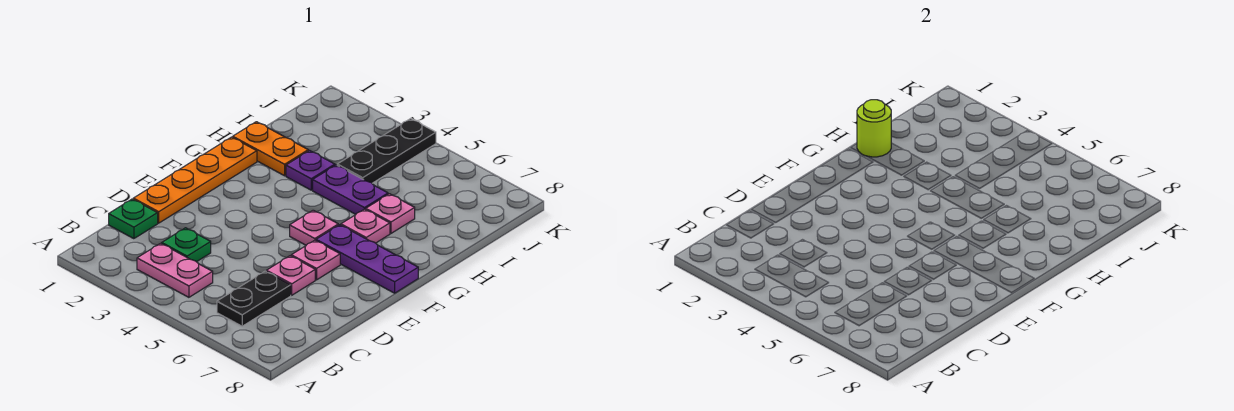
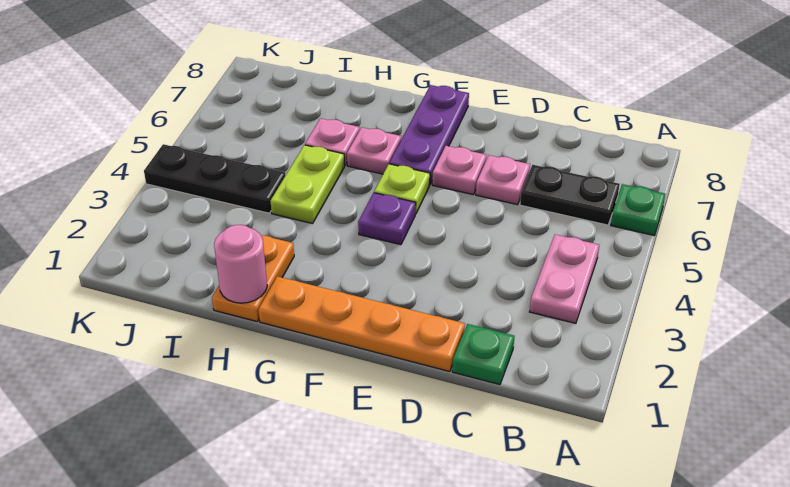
green plate C3 level 1 -> green plate A6 level 1
pink plate F5 level 1 -> lime plate F5 level 1
lime round brick H1 level 2 -> pink round brick H1 level 2
purple plate H3 level 1 -> purple plate F4 level 1
purple plate H4:H5 level 1 -> lime plate H4:H5 level 1

